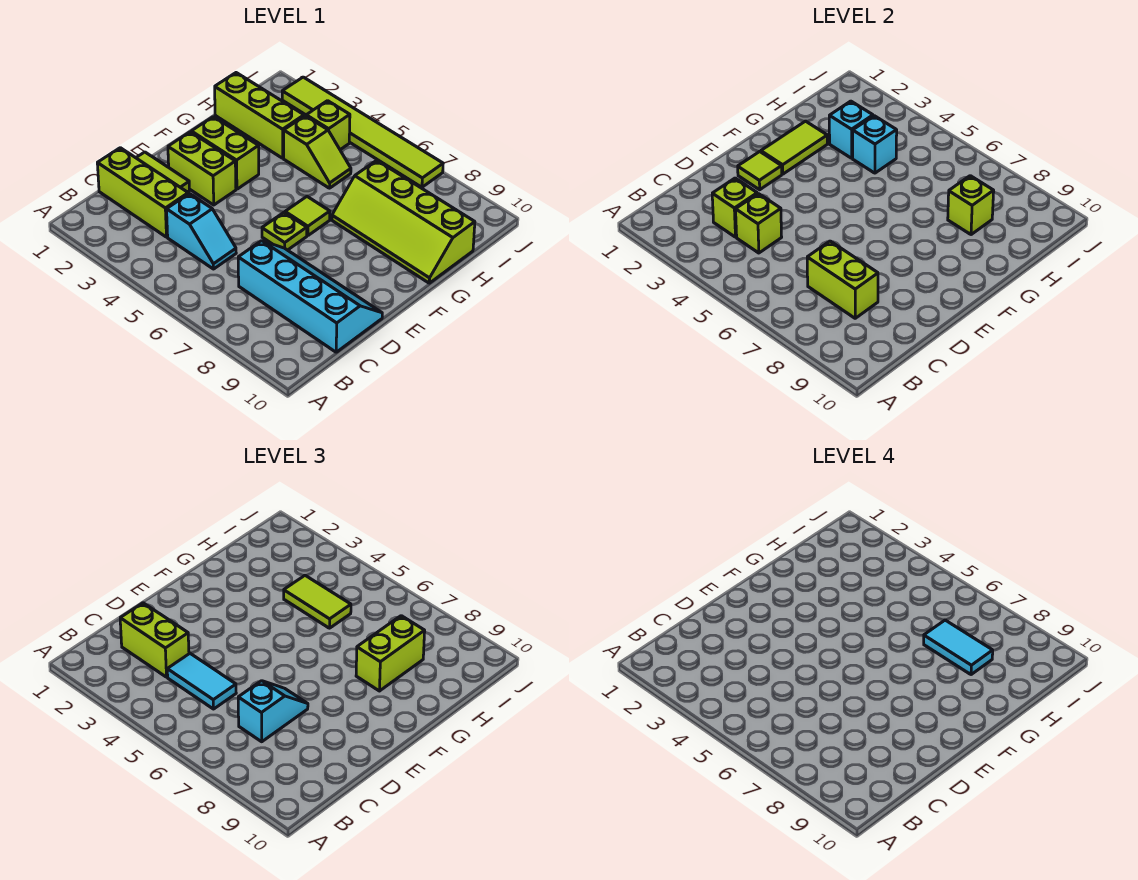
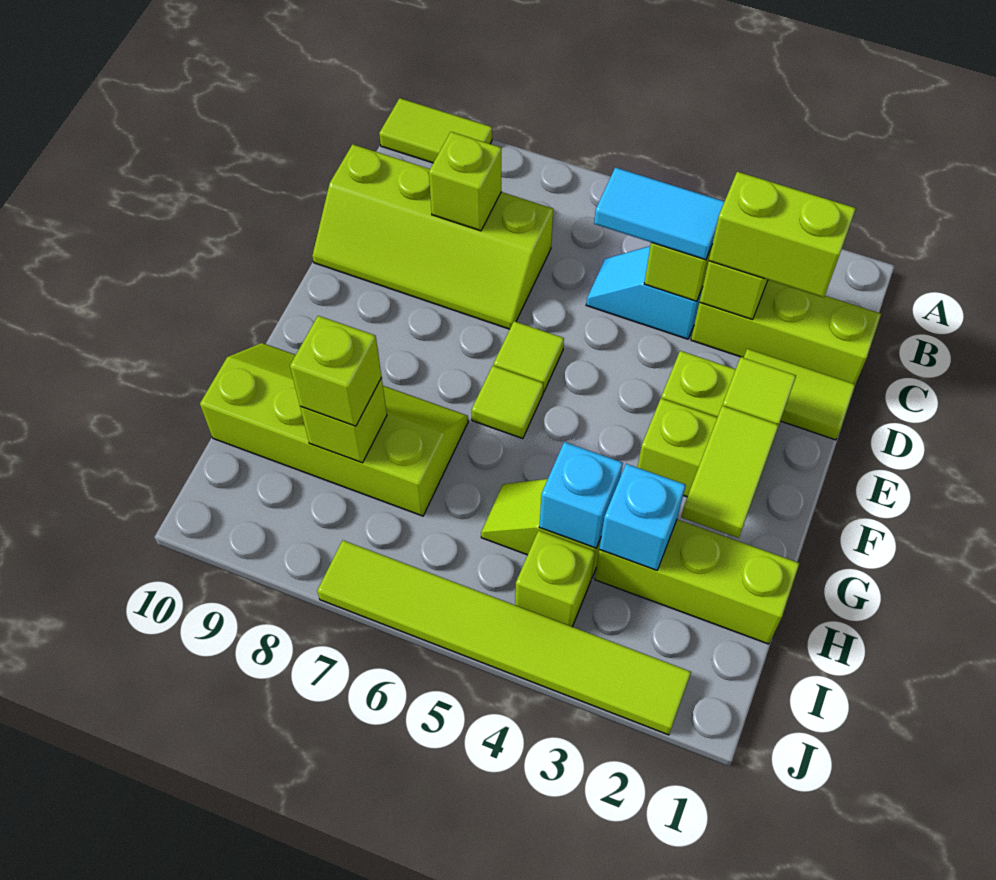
cyan slope C7:D10 level 1 top C -> lime slope C7:D10 level 1 top C
lime brick C7:C8 level 2 -> lime brick C8 level 2
cyan slope C7:D7 level 3 top C -> none
lime plate E6 level 1 -> lime tile E6 level 1
lime brick G8:H8 level 3 -> lime brick H8 level 3
lime tile H4:H5 level 3 -> lime tile A9:A10 level 1
cyan tile H7:H8 level 4 -> none

